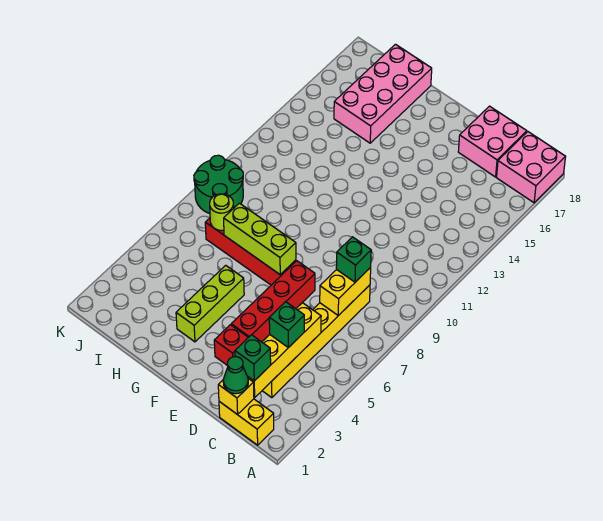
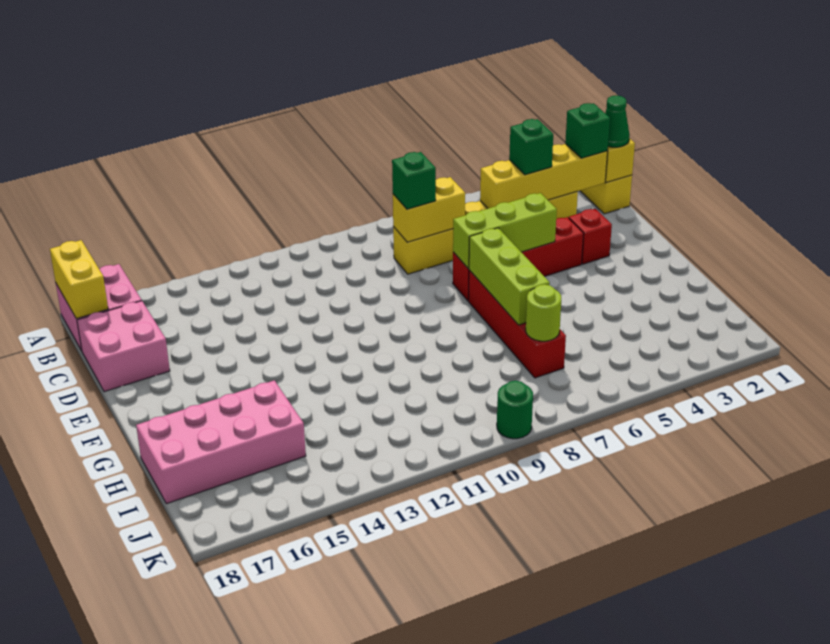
none -> yellow brick A18:B18 level 2
lime brick G3:G5 level 1 -> lime brick E5:E7 level 2
green round brick J8:K9 level 1 -> green round brick K9 level 1

